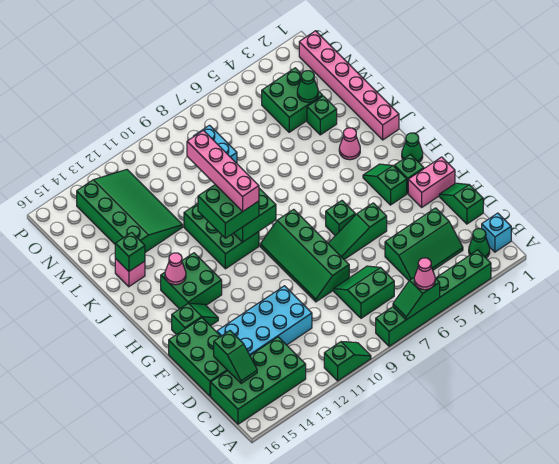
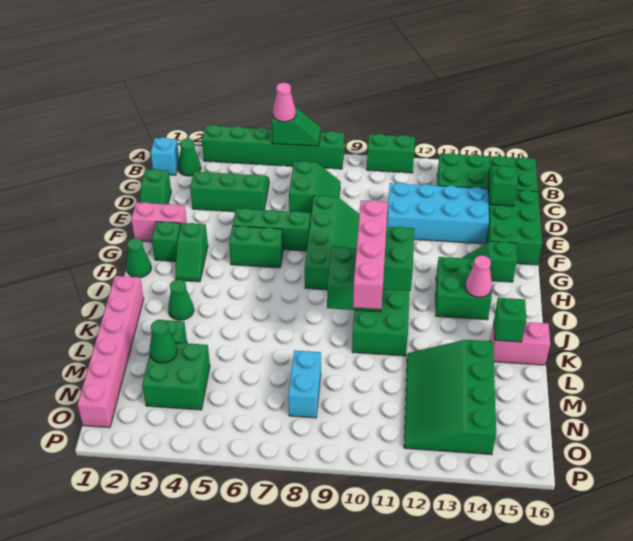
green slope A10:A11 level 1 top 11 -> green brick A10:A11 level 1
green slope C7:D8 level 1 top C -> green slope C7:D8 level 1 top 7
green slope F5:F7 level 1 top 5 -> green brick F5:F7 level 1
green brick G6 level 1 -> green brick G5:G6 level 1
pink cone J3 level 1 -> green cone J3 level 1
pink brick K15 level 1 -> pink brick K15:K16 level 1

